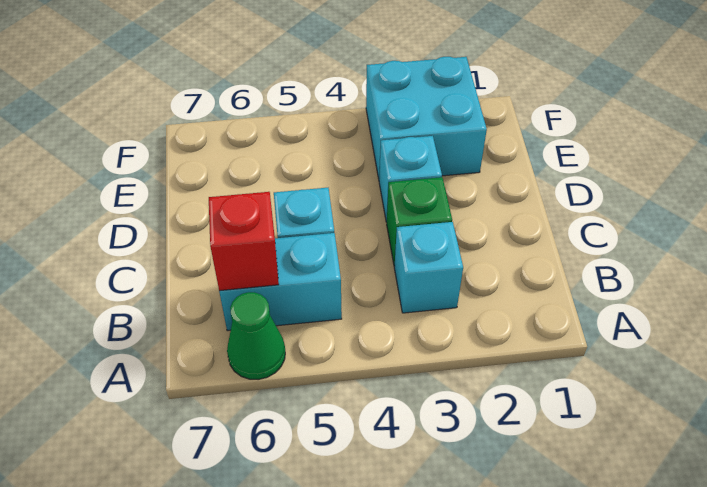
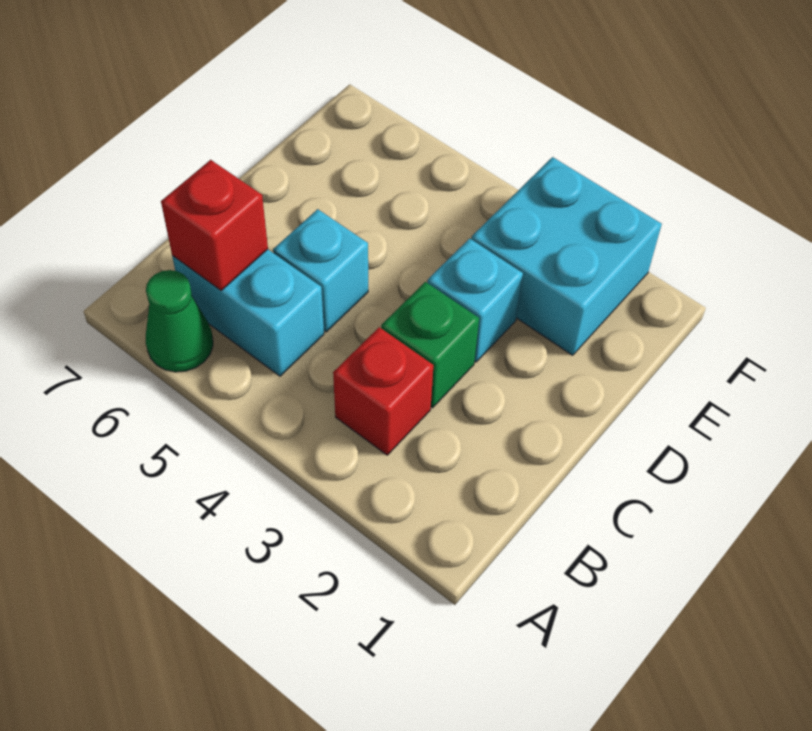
cyan brick B3 level 1 -> red brick B3 level 1

